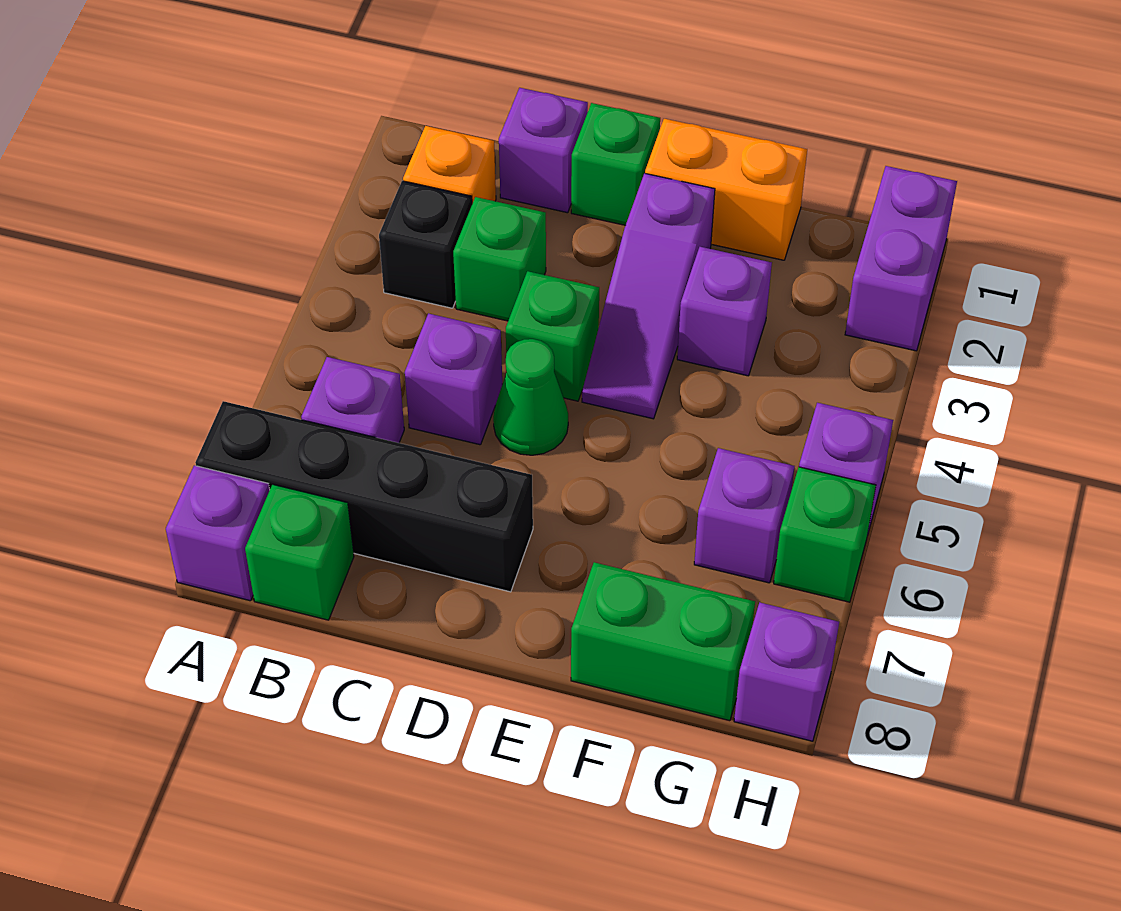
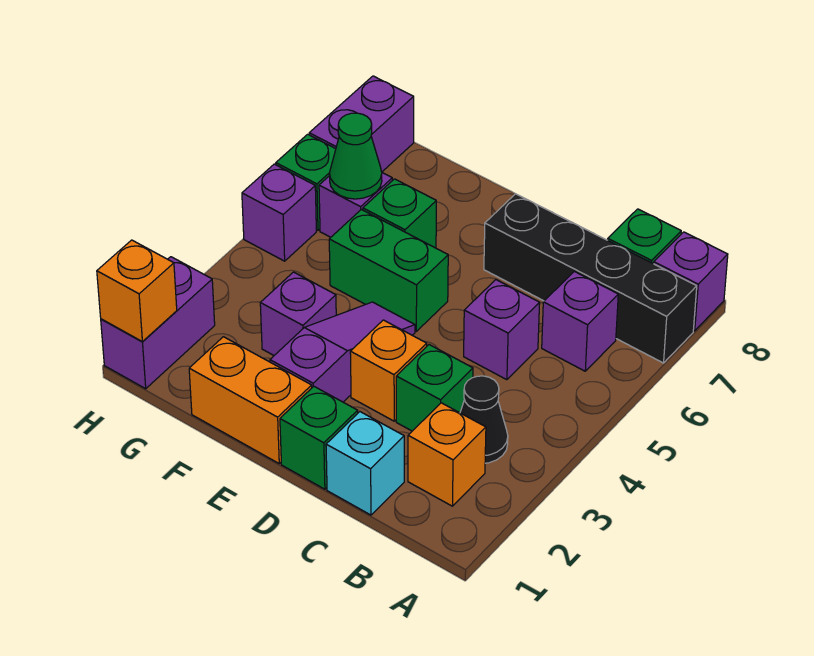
black brick B3 level 1 -> black cone B3 level 1
purple brick C1 level 1 -> cyan brick C1 level 1
none -> orange brick D3 level 1
green brick D4 level 1 -> green brick F6 level 1
green cone D5 level 1 -> green cone G6 level 2
green brick F8:G8 level 1 -> green brick E5:F5 level 1
none -> orange brick H1 level 2
purple brick H8 level 1 -> purple brick H7:H8 level 1

